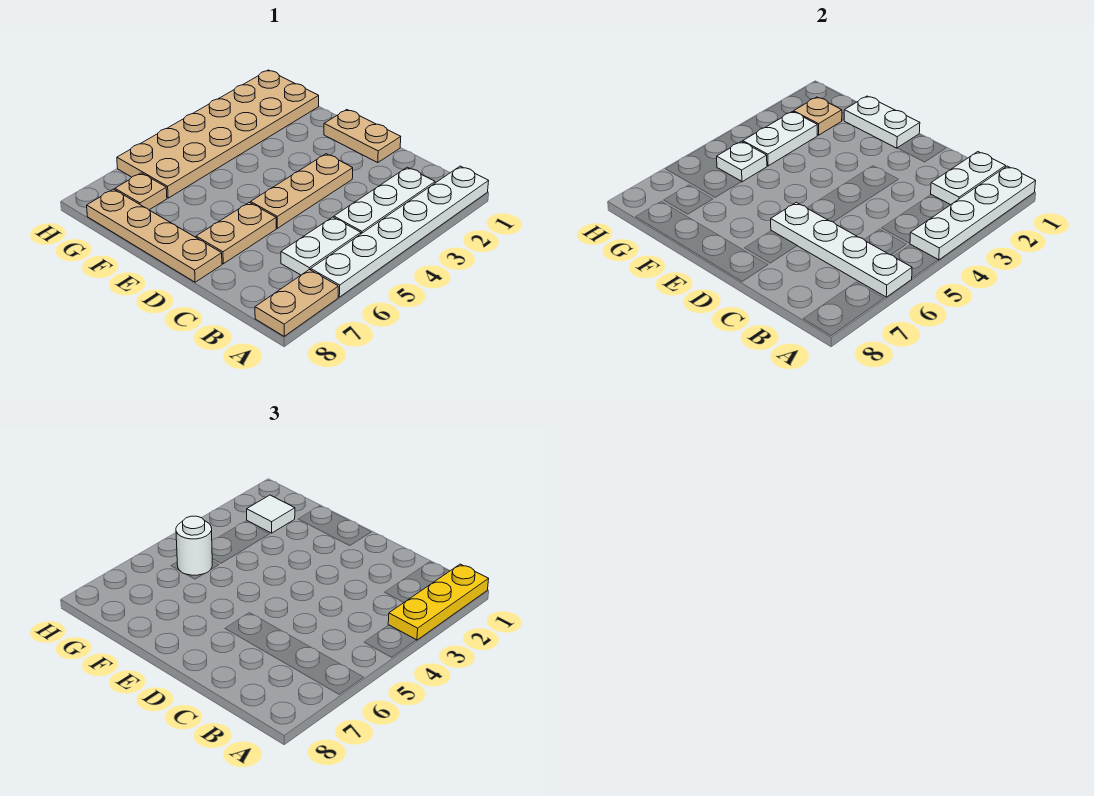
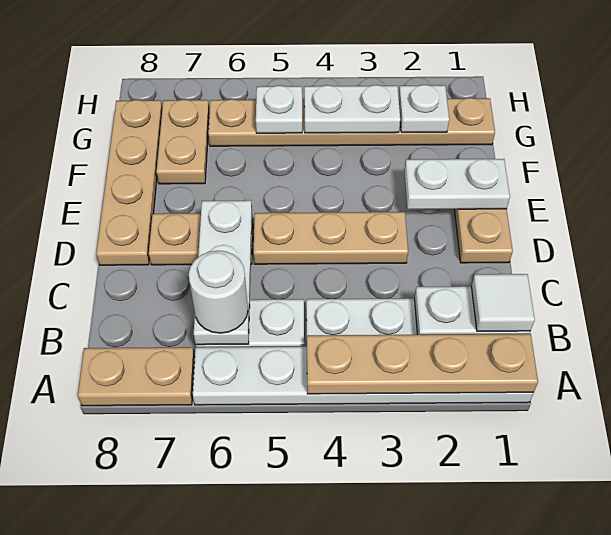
white plate A1:A4 level 2 -> tan plate A1:A4 level 2
yellow plate A1:A3 level 3 -> none
white plate A6:D6 level 2 -> white plate B6:D6 level 2
white plate E1:F1 level 2 -> white plate E1:E2 level 2
tan plate G1:H6 level 1 -> tan plate G1:G6 level 1
tan plate G2 level 2 -> white plate G2 level 2
white tile G2 level 3 -> white tile B1 level 3
white round brick G5 level 3 -> white round brick B6 level 3
tan plate G7 level 1 -> tan plate F7:G7 level 1

